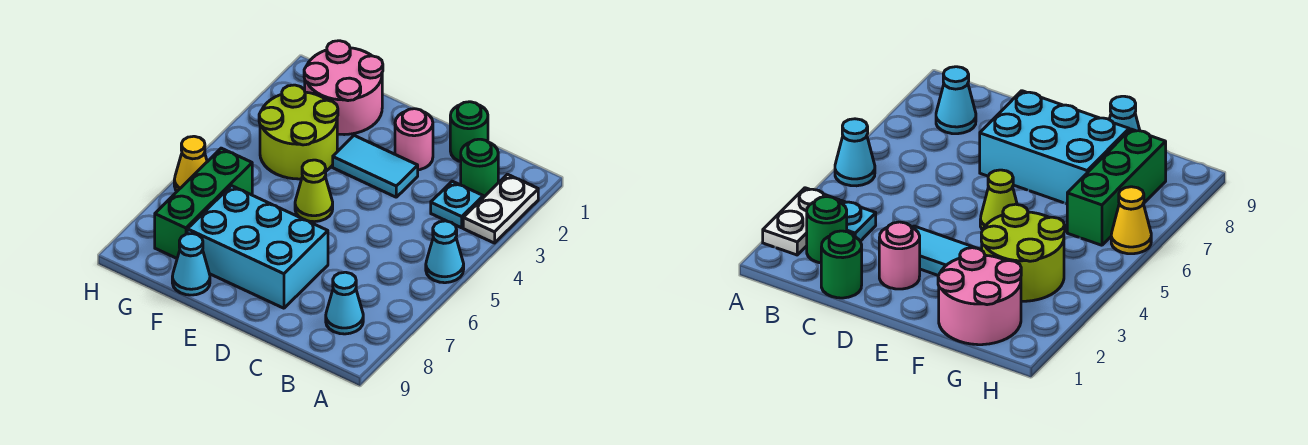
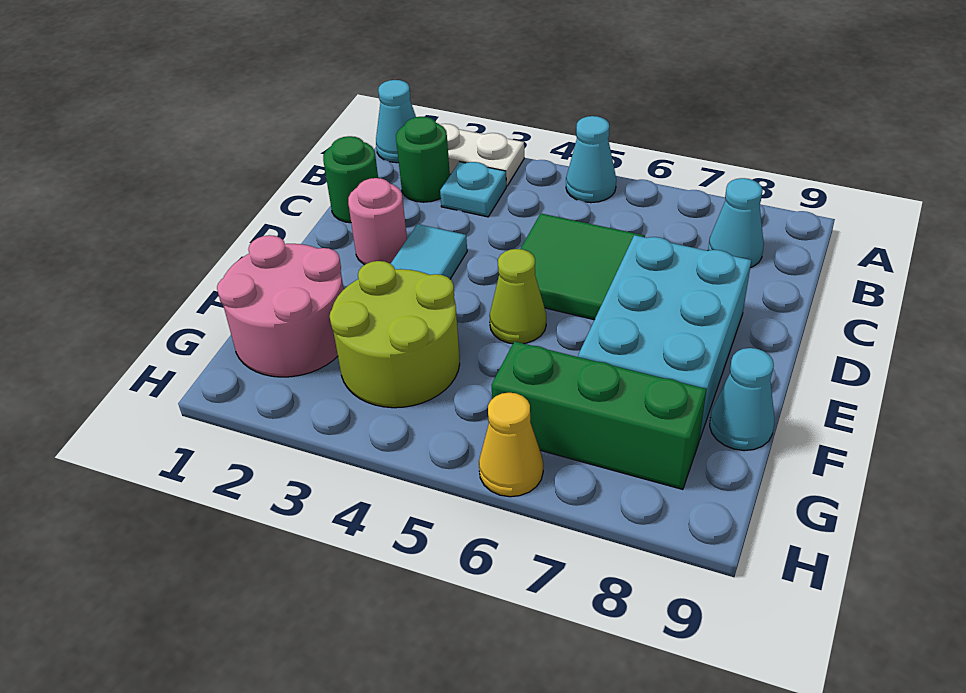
none -> cyan cone A1 level 1
none -> green tile C5:D6 level 1

